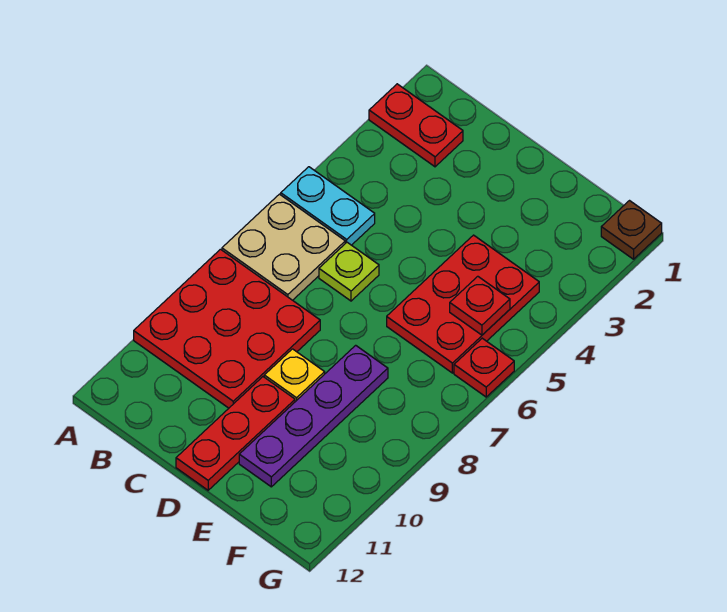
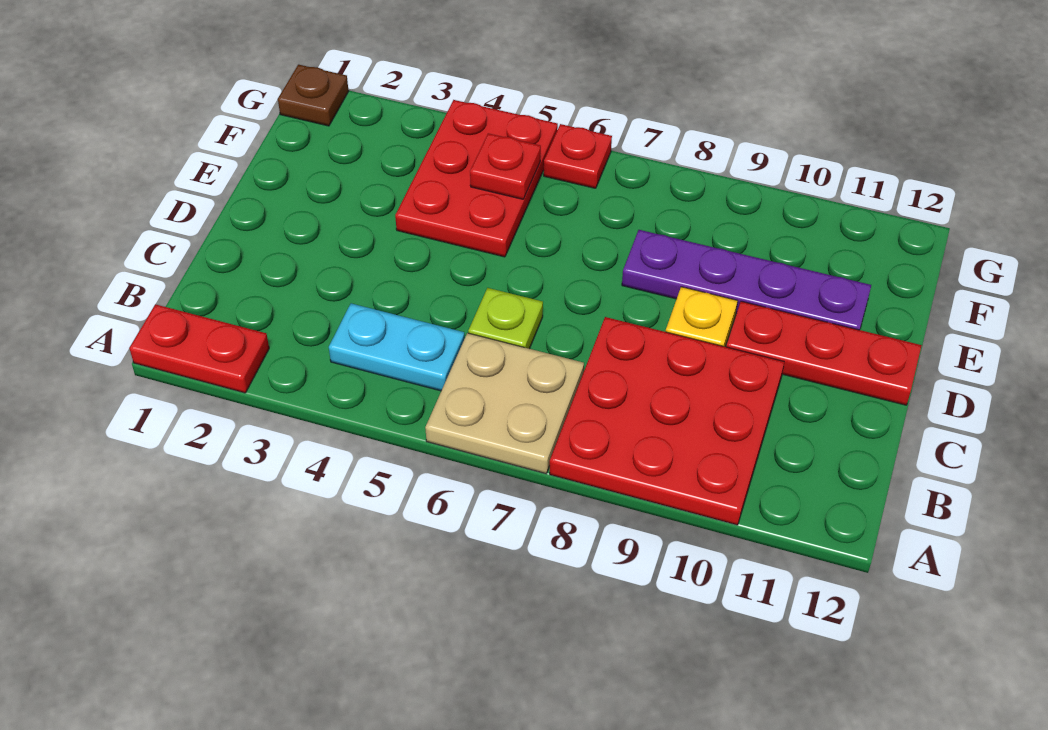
red plate A2:B2 level 1 -> red plate A1:A2 level 1
cyan plate A5:B5 level 1 -> cyan plate B4:B5 level 1
red plate E4:F6 level 1 -> red plate E4:G5 level 1

